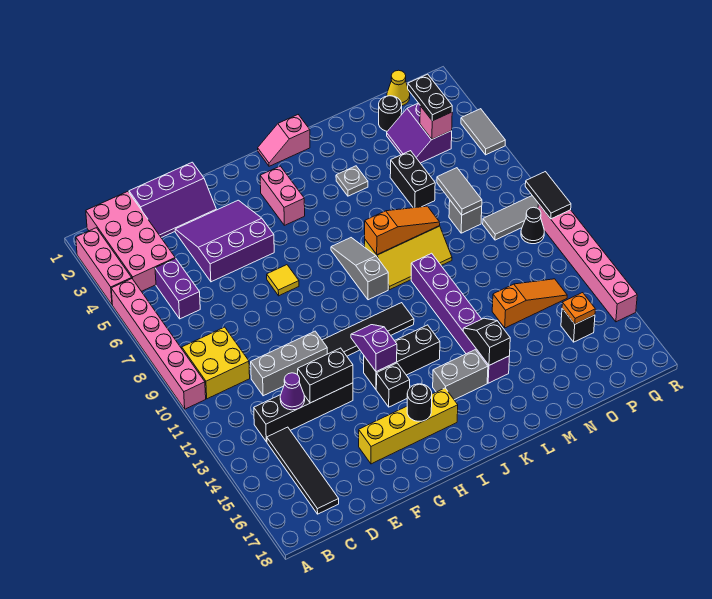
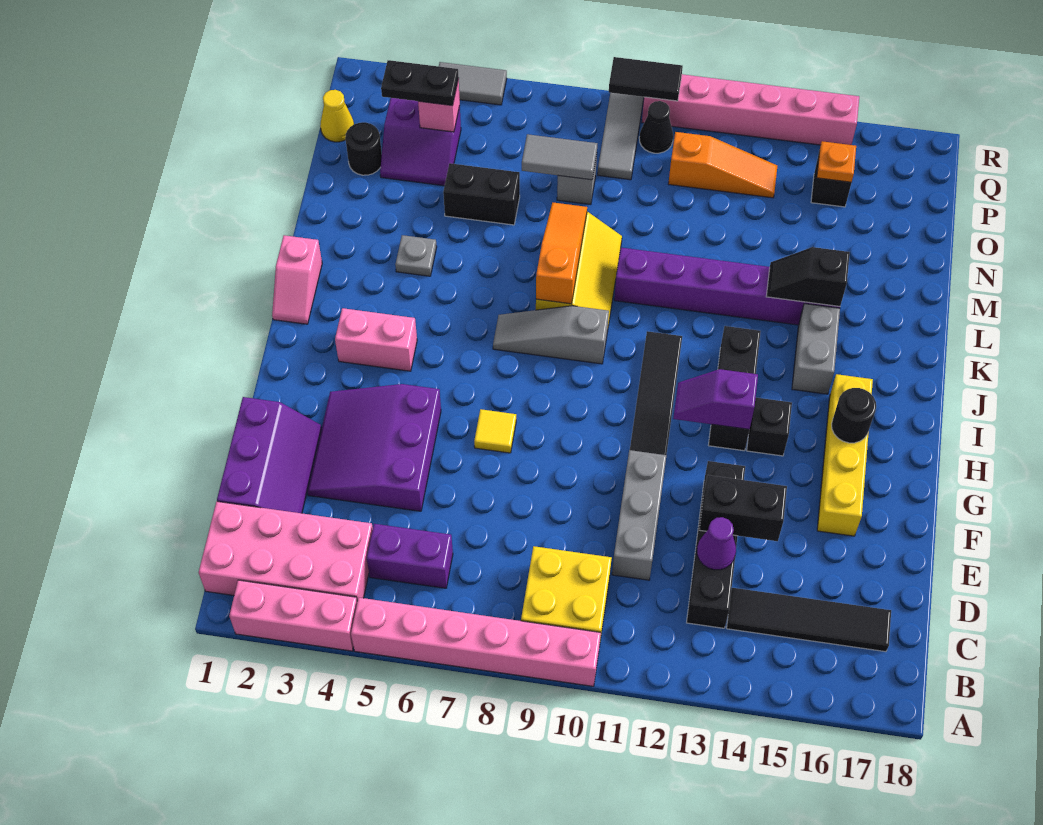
black brick E13:F13 level 2 -> black brick E13:E14 level 2
orange slope N13:P13 level 1 top N -> orange slope P11:P13 level 1 top 11

